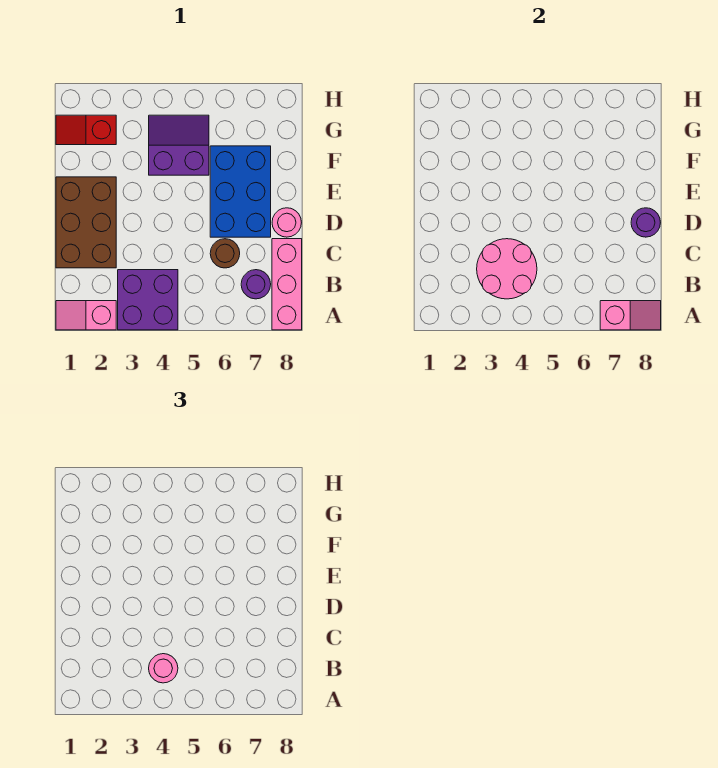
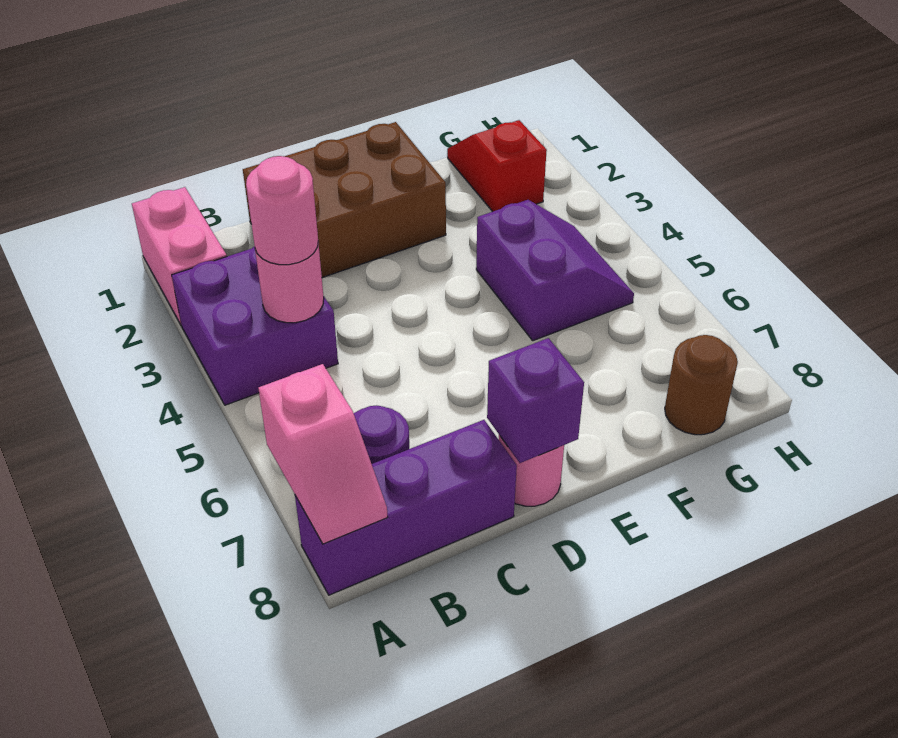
pink slope A1:A2 level 1 top 2 -> pink brick A1:A2 level 1
pink brick A8:C8 level 1 -> purple brick A8:C8 level 1
pink round brick B3:C4 level 2 -> pink round brick B4 level 2
brown round brick C6 level 1 -> brown round brick G8 level 1
blue brick D6:F7 level 1 -> none
purple round brick D8 level 2 -> purple brick D8 level 2

